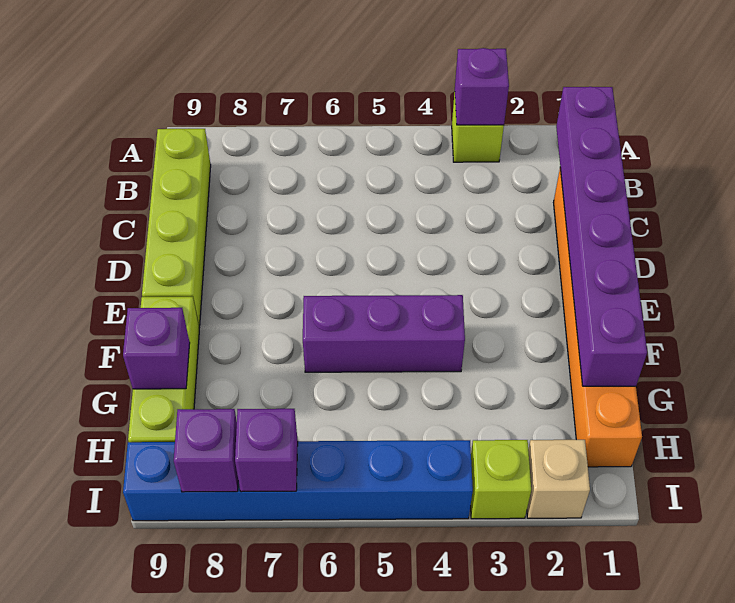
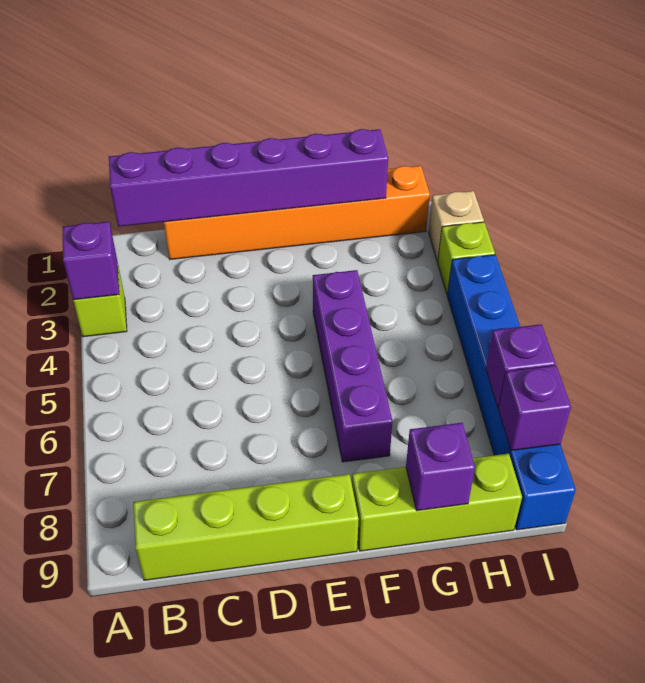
purple brick F4:F6 level 1 -> purple brick F4:F7 level 1

